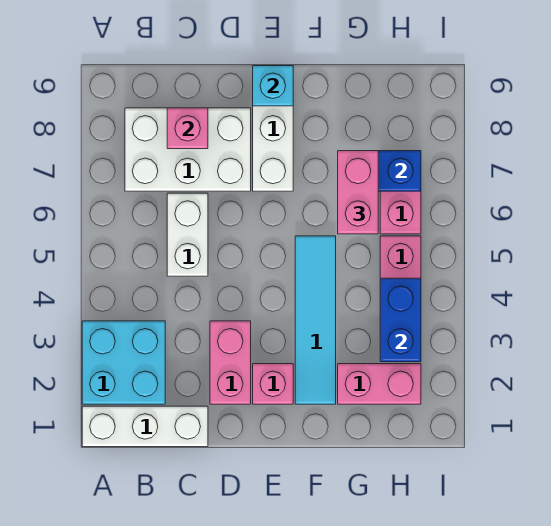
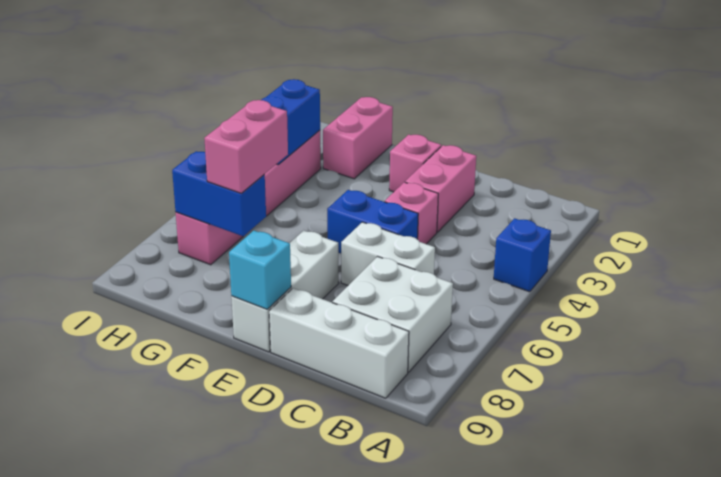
white brick A1:C1 level 1 -> white brick B9:D9 level 1
cyan brick A2:B3 level 1 -> none
none -> blue brick A4 level 1
white brick B7:D8 level 1 -> white brick B7:C8 level 1
white brick C5:C6 level 1 -> white brick C6:D6 level 1
pink brick C8 level 2 -> pink brick D4 level 1
none -> blue brick D5:E5 level 1
cyan tile F2:F5 level 1 -> none
pink brick G2:H2 level 1 -> pink brick G1:G2 level 1

